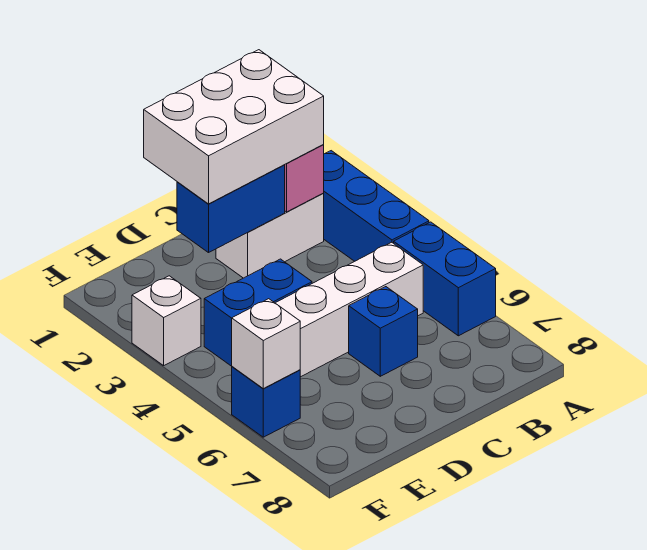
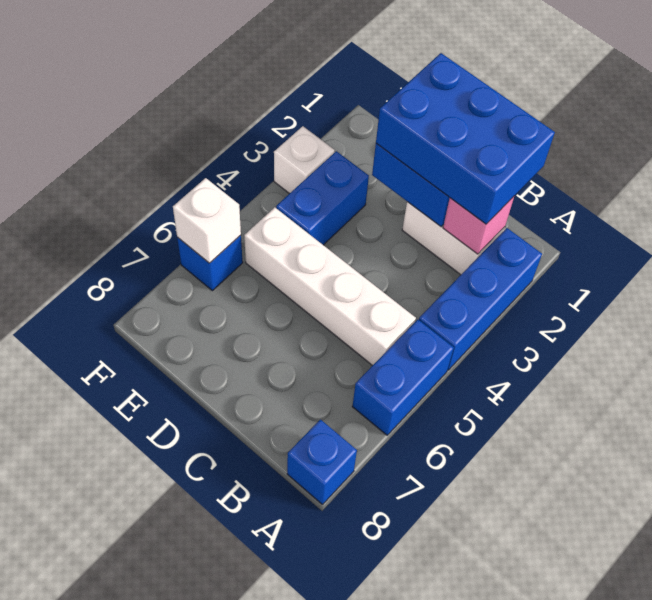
white brick B1:D2 level 3 -> blue brick B1:D2 level 3
blue brick C6 level 1 -> blue brick A8 level 1
blue brick D4:E4 level 1 -> blue brick E3:E4 level 1

